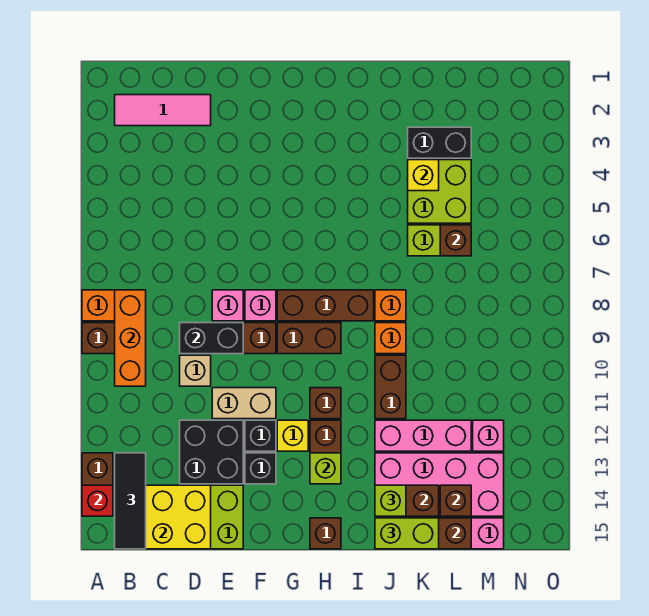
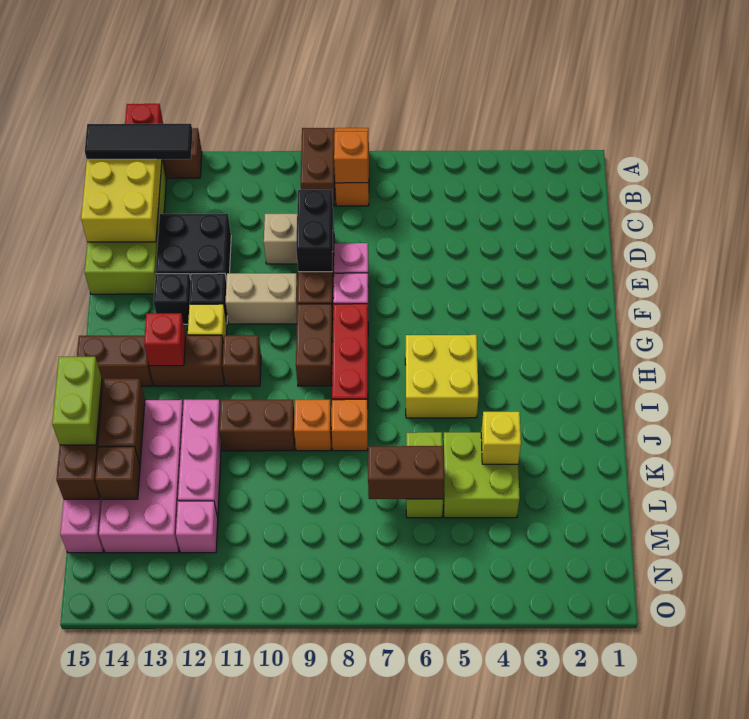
pink tile B2:D2 level 1 -> none
orange brick B8:B10 level 2 -> orange brick B8 level 2
tan brick E11:F11 level 1 -> tan brick F10:F11 level 1
brown brick G8:I8 level 1 -> red brick G8:I8 level 1
none -> yellow brick H5:I6 level 1
lime brick H13 level 2 -> red brick H13 level 2
brown brick H15 level 1 -> brown brick H14:H15 level 1
lime brick J14 level 3 -> none
black brick K3:L3 level 1 -> none
brown brick L6 level 2 -> brown brick L6:L7 level 2

